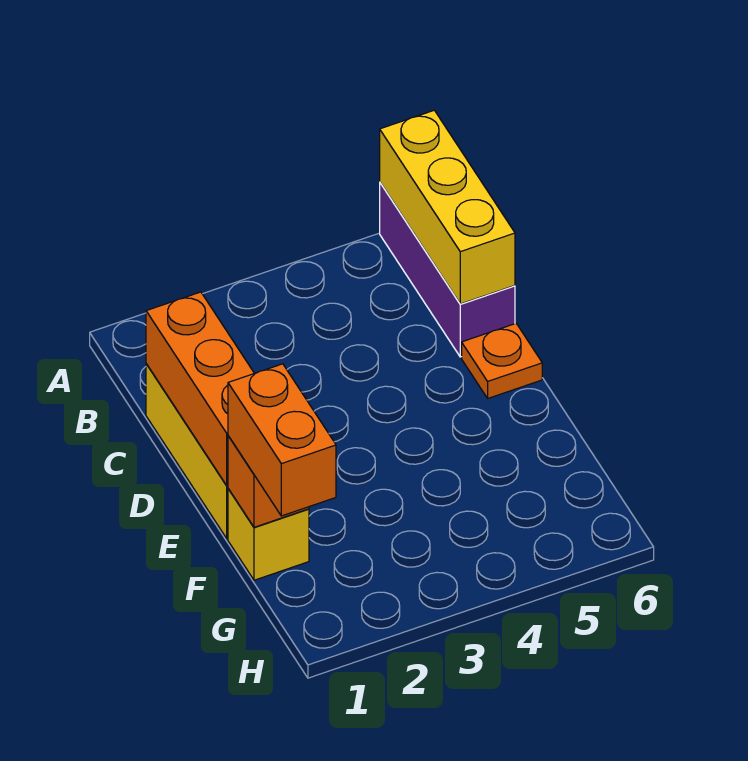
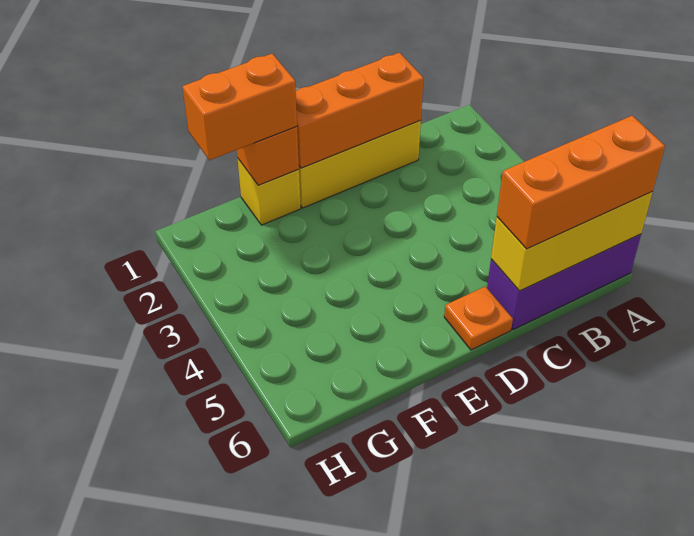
none -> orange brick A6:C6 level 3

